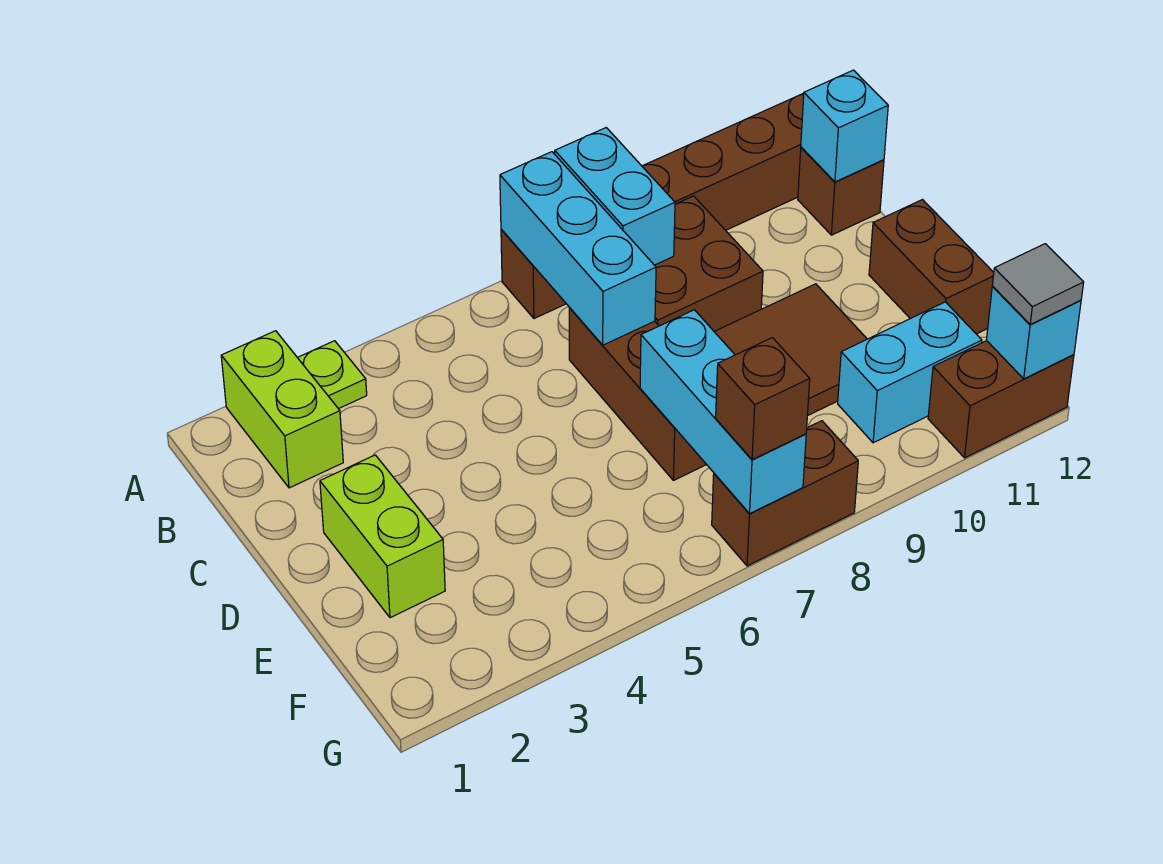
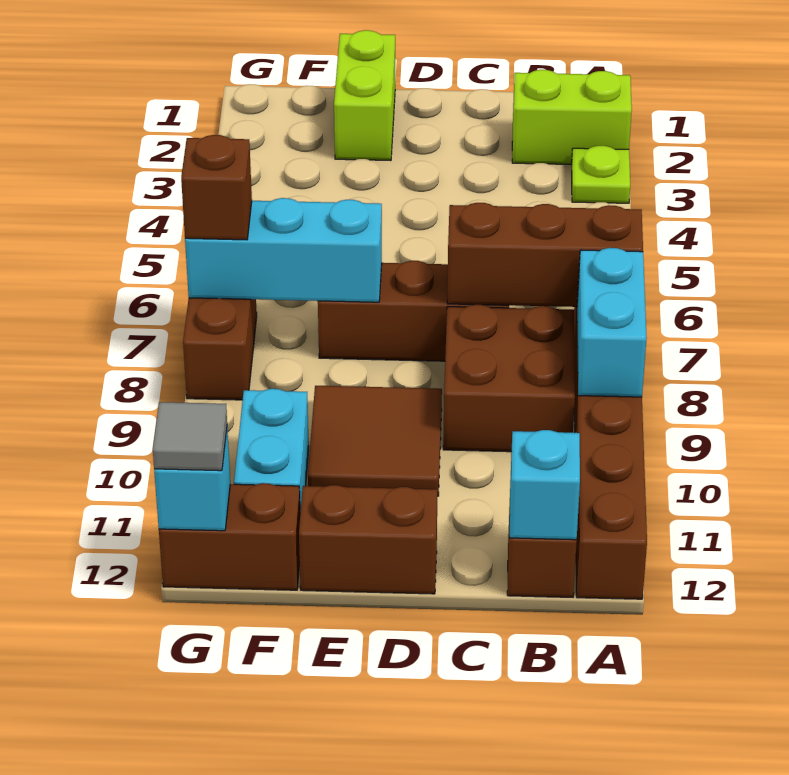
cyan brick A7:C7 level 2 -> brown brick A7:C7 level 2
cyan brick A8:B8 level 2 -> cyan brick A8:A9 level 2
lime brick D2:E2 level 1 -> lime brick E1:E2 level 1
brown brick G11:G12 level 1 -> brown brick F12:G12 level 1

